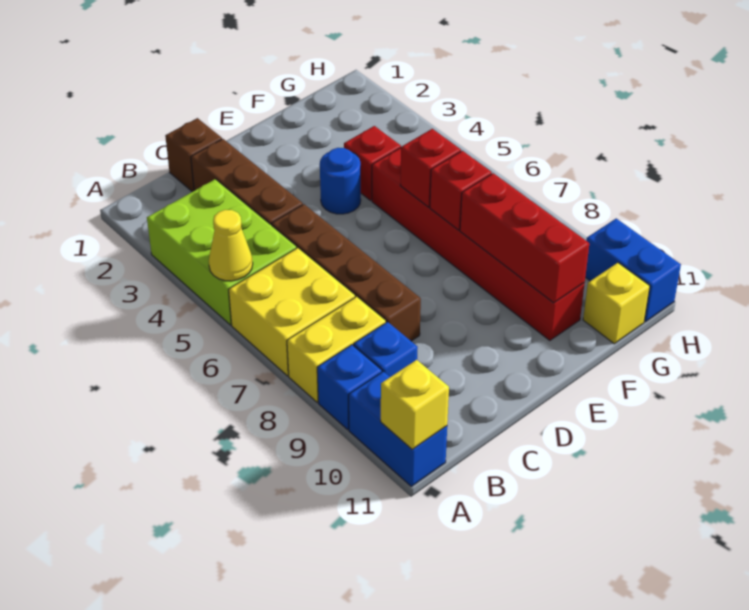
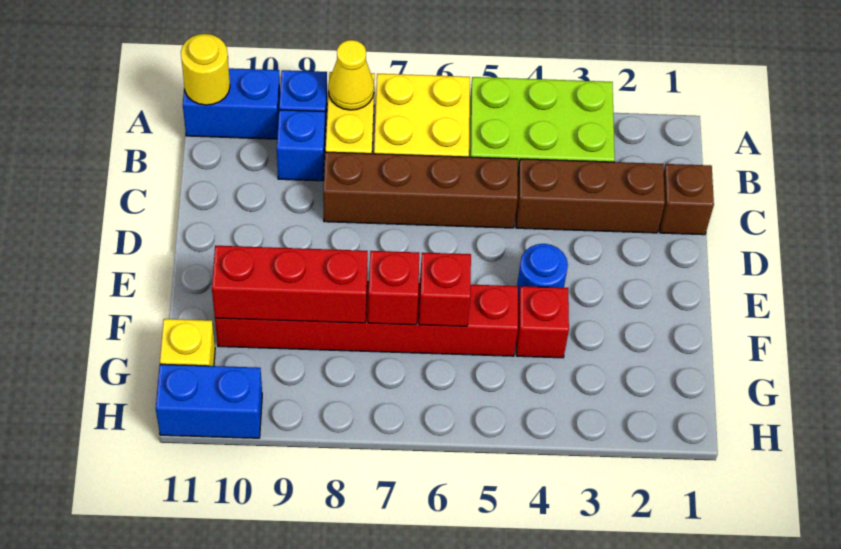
yellow cone A5 level 2 -> yellow cone A8 level 2
yellow brick A11 level 2 -> yellow round brick A11 level 2

